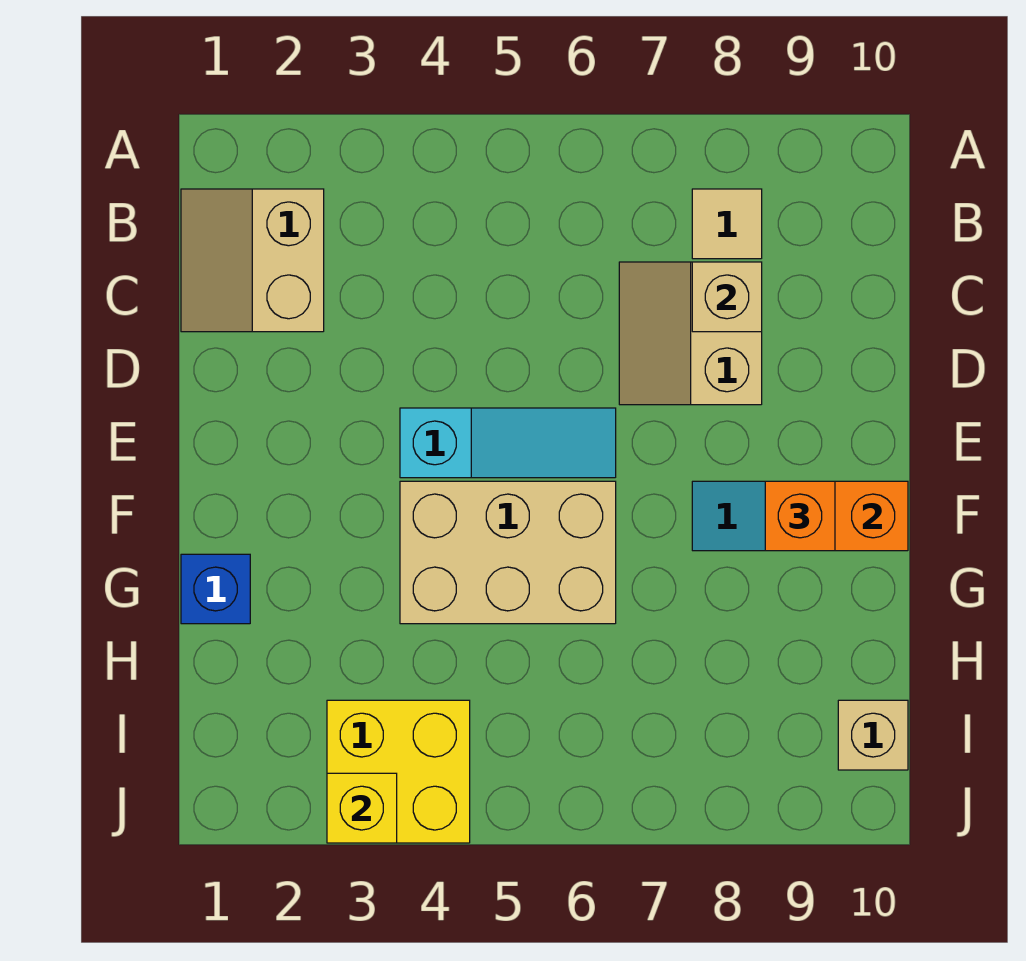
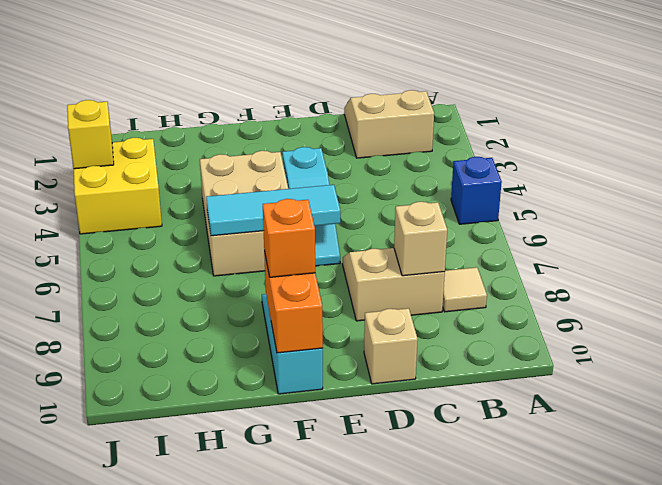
none -> cyan tile E6:G6 level 2
blue brick G1 level 1 -> blue brick A5 level 1
tan brick I10 level 1 -> tan brick D10 level 1

